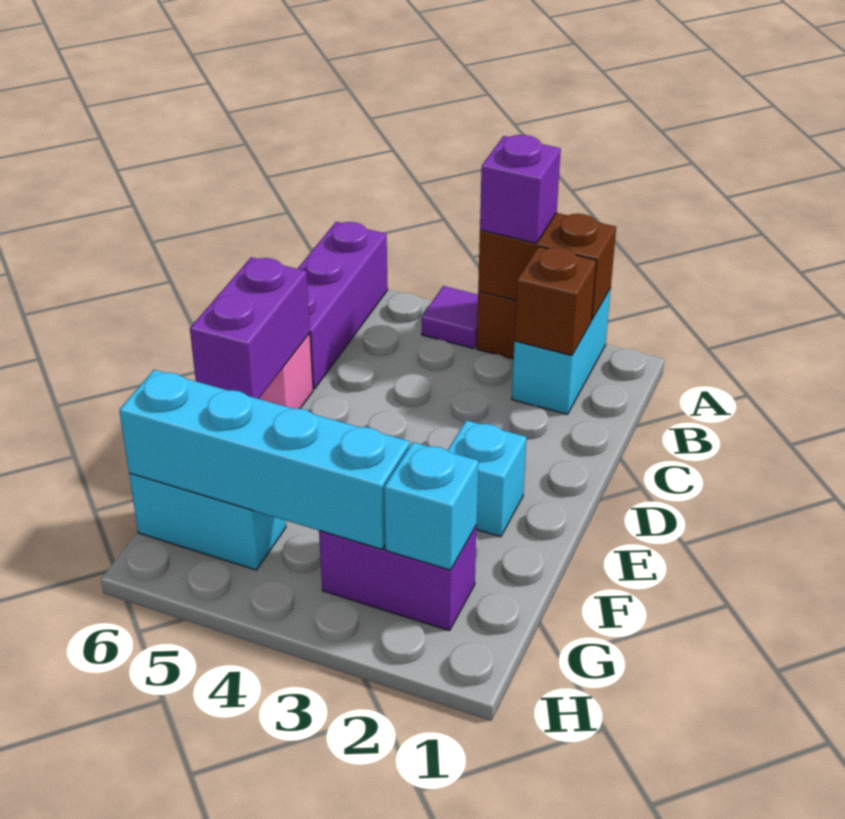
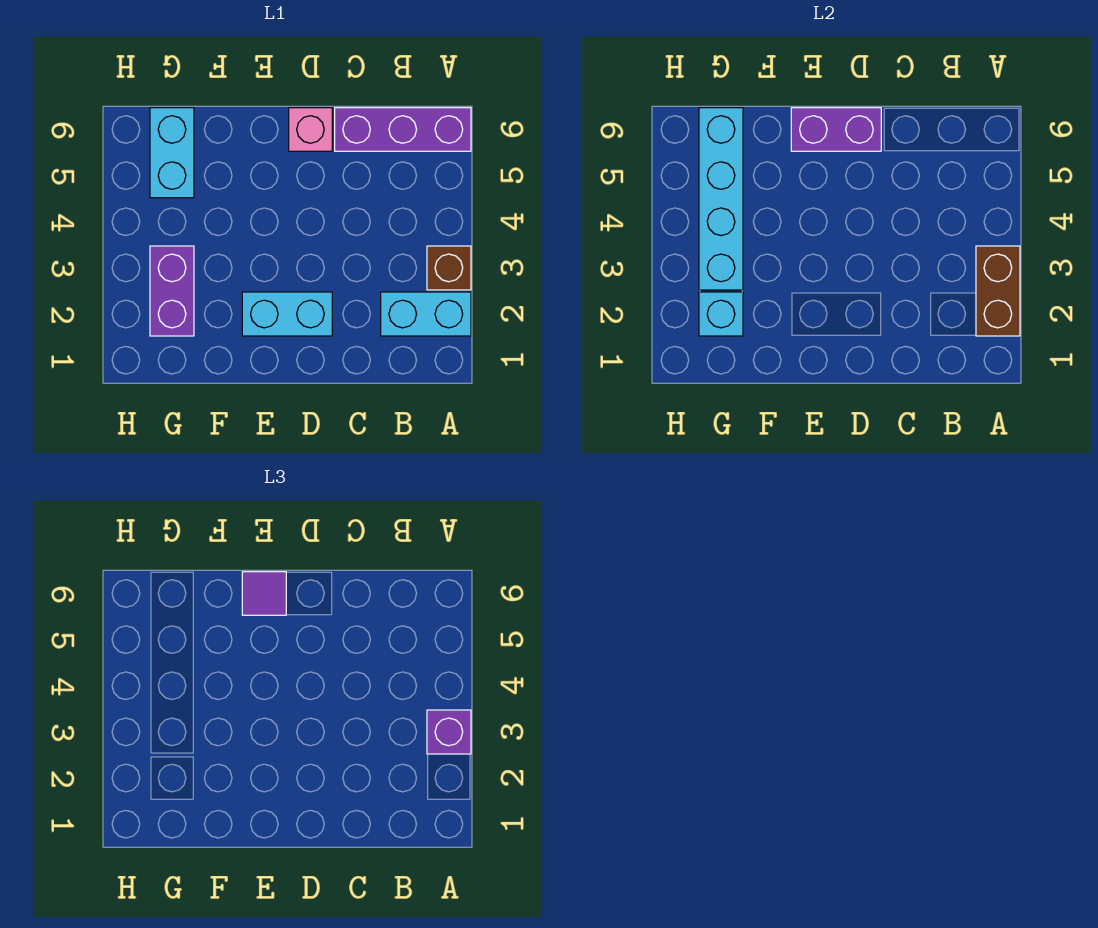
purple tile A4 level 1 -> purple tile E6 level 3
brown brick B2 level 2 -> none
cyan brick E2 level 1 -> cyan brick D2:E2 level 1

